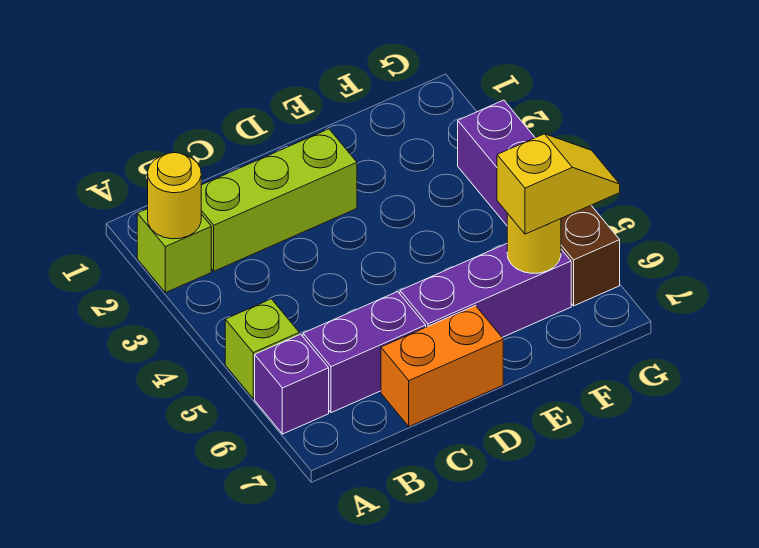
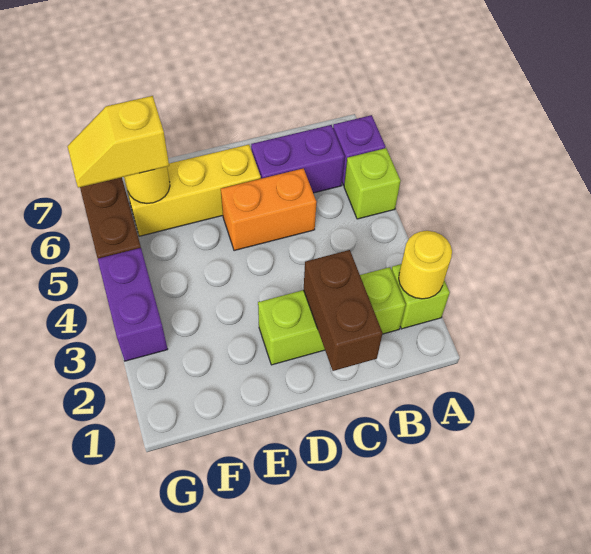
none -> brown brick C1:C2 level 2
orange brick C7:D7 level 1 -> orange brick C5:D5 level 1
purple brick D6:F6 level 1 -> yellow brick D6:F6 level 1

